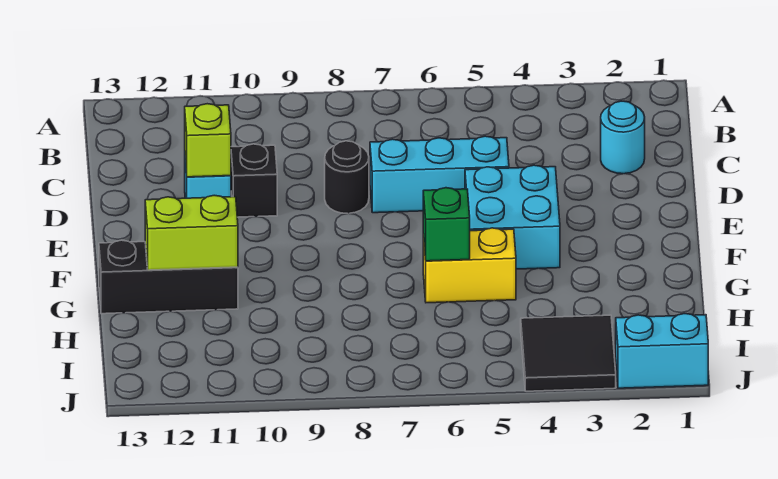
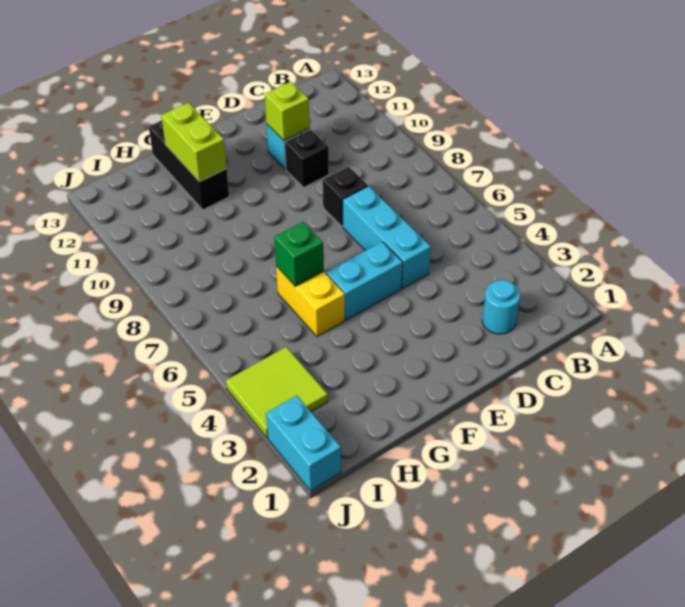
black round brick D8 level 1 -> black brick D8 level 1
cyan brick E4:F5 level 1 -> cyan brick E5:F5 level 1
black tile I3:J4 level 1 -> lime tile I3:J4 level 1

